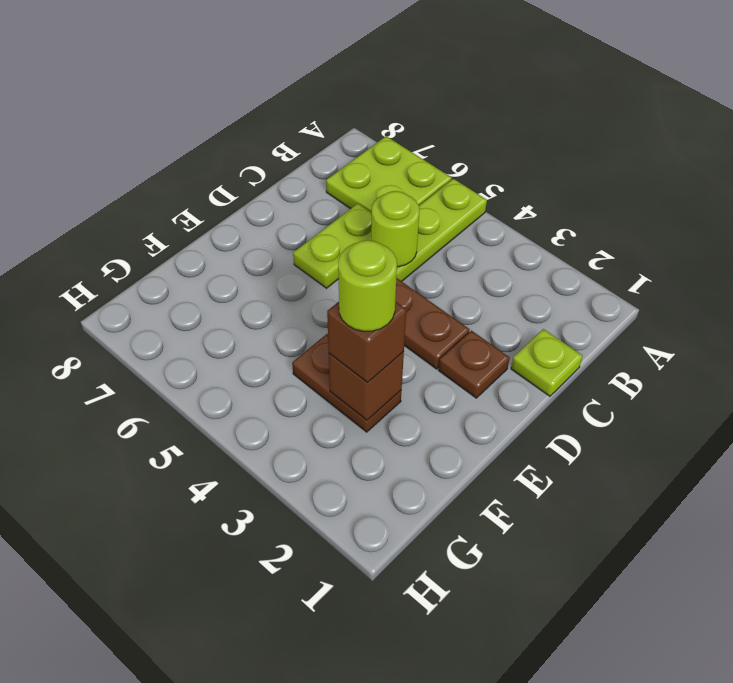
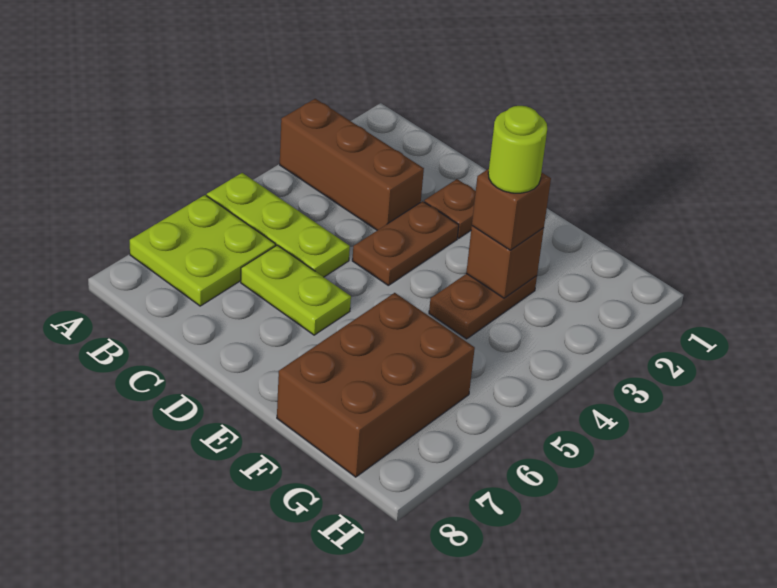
none -> brown brick A3:C3 level 1
lime plate C1 level 1 -> none
lime round brick C5 level 2 -> none
none -> brown brick F6:G8 level 1

